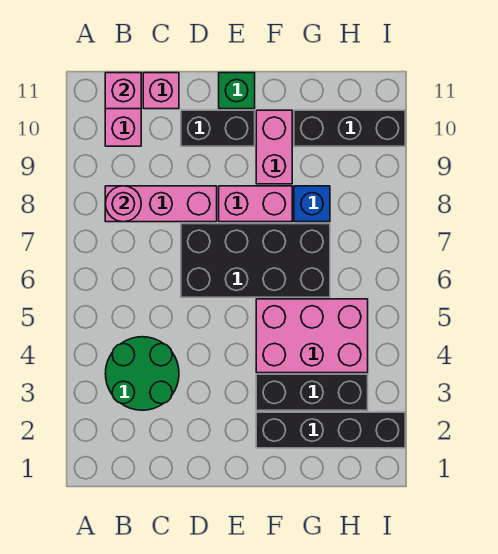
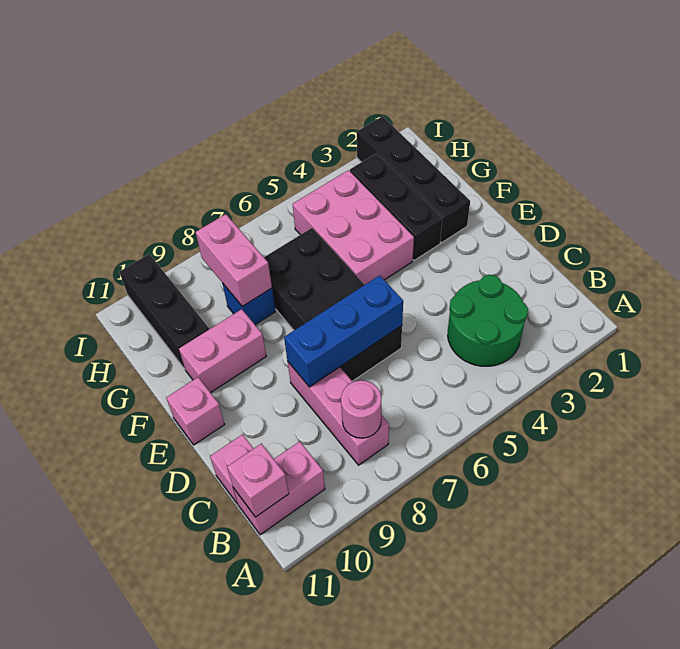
none -> blue brick D6:D8 level 2
black brick D10:E10 level 1 -> none
pink brick E8:F8 level 1 -> pink brick G8:H8 level 2
green brick E11 level 1 -> pink brick E11 level 1

